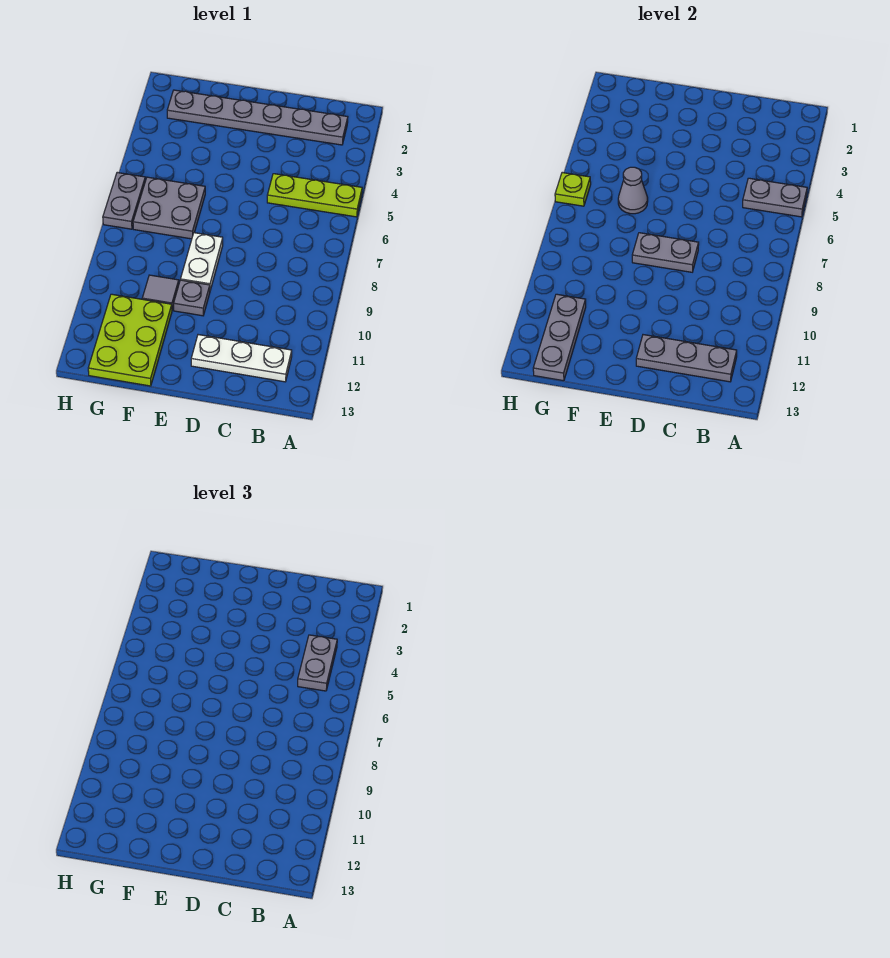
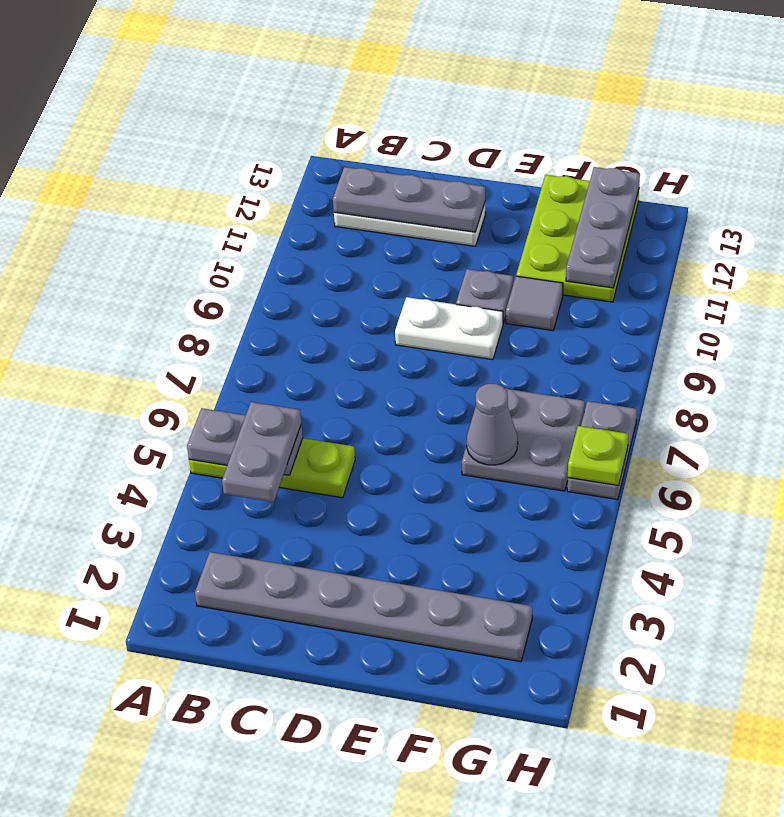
grey plate D8:E8 level 2 -> none
white plate E8:E9 level 1 -> white plate D9:E9 level 1

